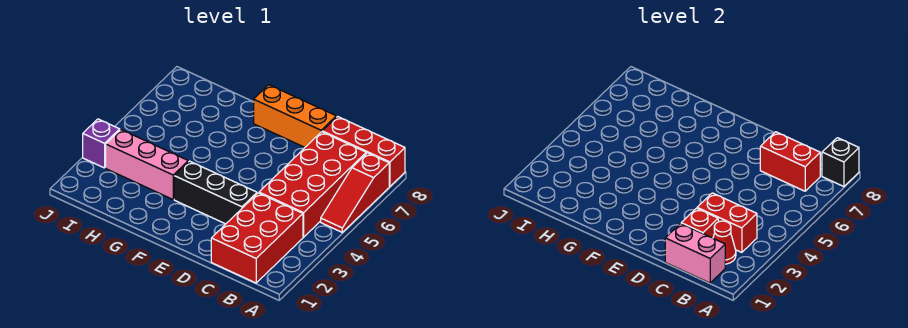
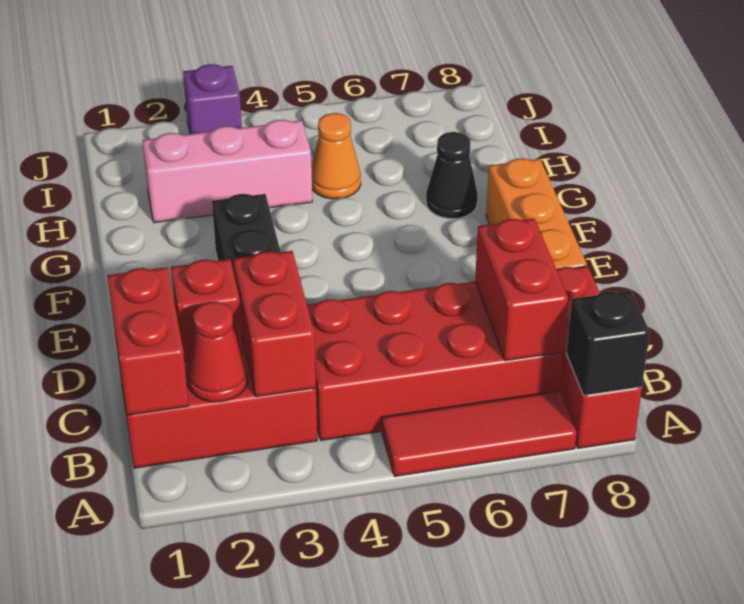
red slope A5:A7 level 1 top 7 -> red tile A5:A7 level 1
pink brick B1:C1 level 2 -> red brick B1:C1 level 2
pink brick G3:I3 level 1 -> pink brick H2:H4 level 1
none -> black cone G7 level 1
none -> orange cone H5 level 1

